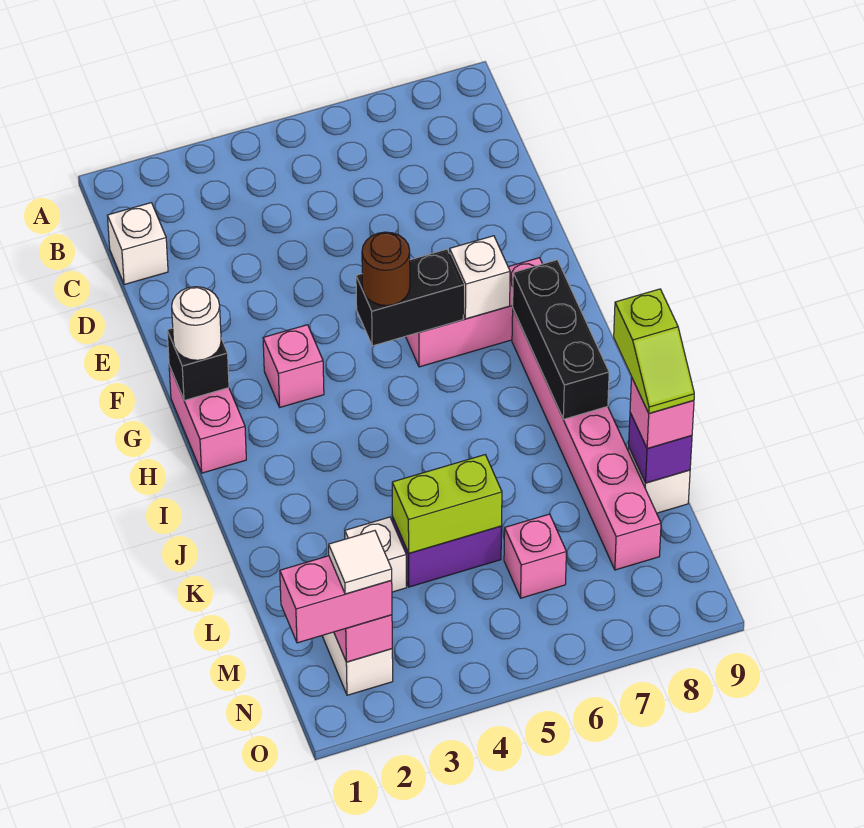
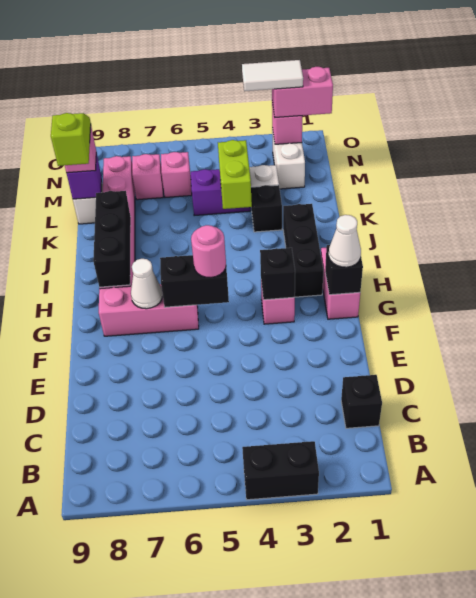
none -> black brick A3:A4 level 1
white brick C1 level 1 -> black brick C1 level 1
white round brick G1 level 3 -> white cone G1 level 3
none -> black brick G3 level 2
brown round brick G5 level 3 -> pink round brick G5 level 3
white brick G7 level 2 -> white cone G7 level 2
none -> black brick H2:J2 level 1
none -> black brick K3 level 1
lime brick L4:L5 level 2 -> lime brick K4:L4 level 2
none -> pink brick M7 level 1
white tile N2 level 4 -> white tile N2:N3 level 4

